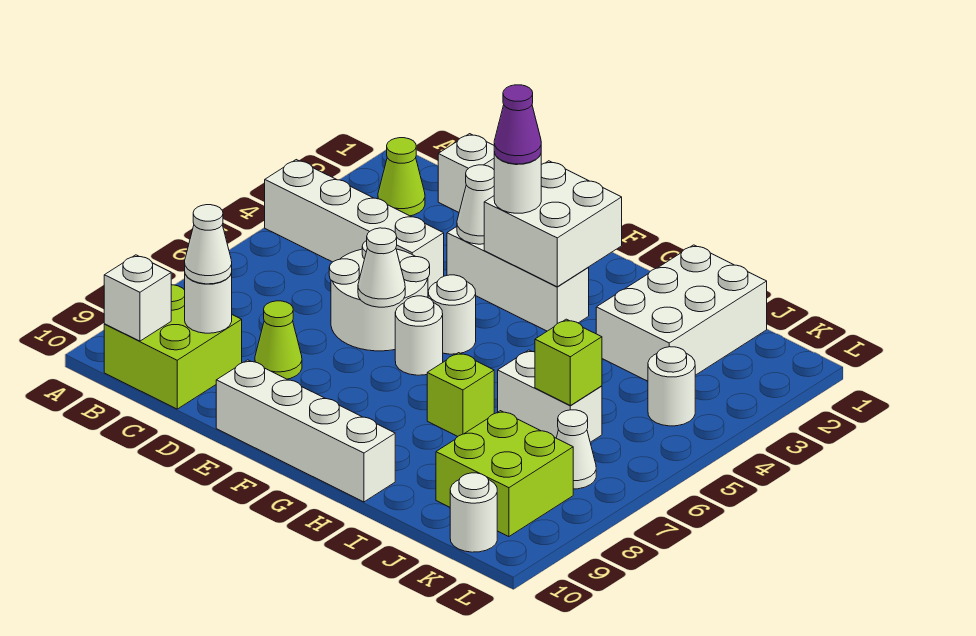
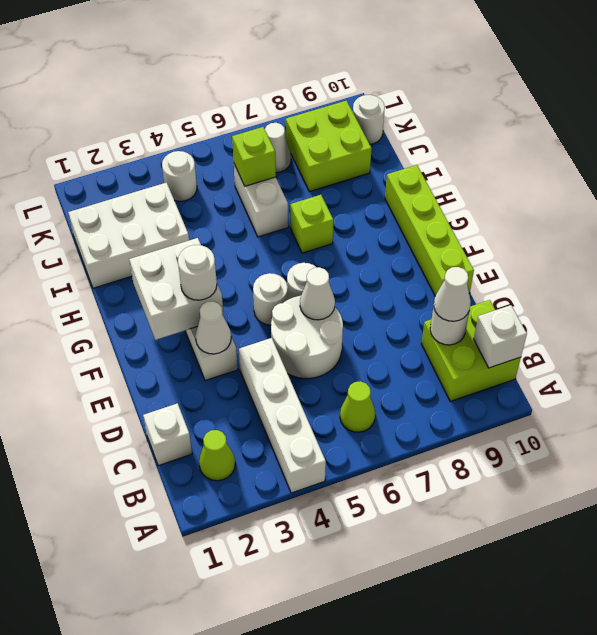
lime cone D8 level 1 -> lime cone B6 level 1
white brick E10:H10 level 1 -> lime brick E10:H10 level 1
purple cone F3 level 4 -> none

